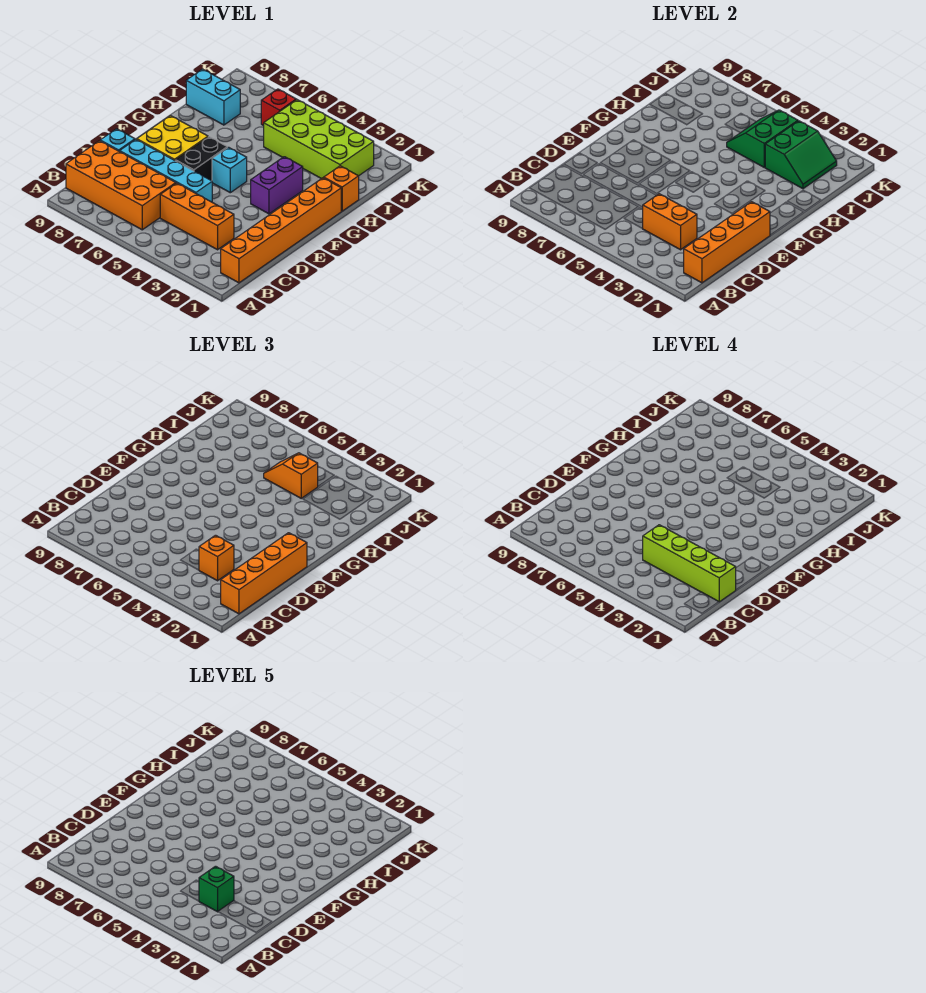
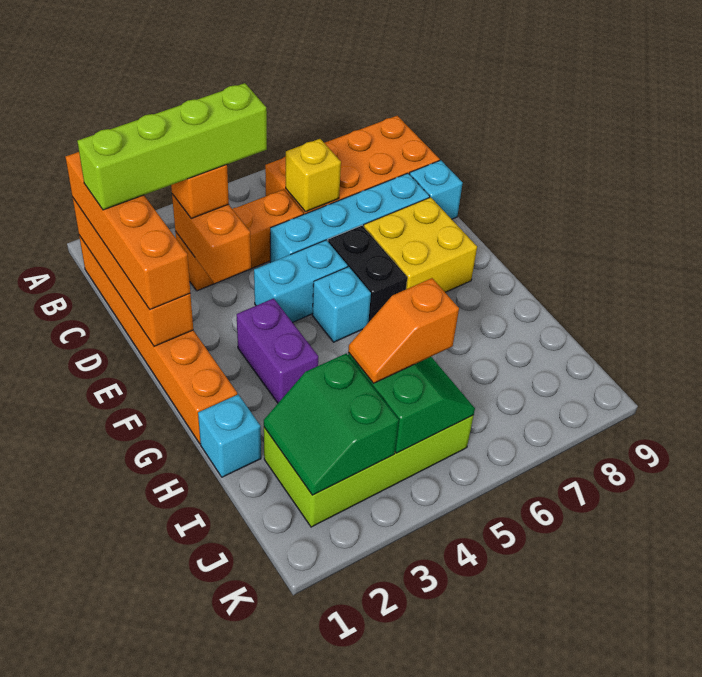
orange brick C3:C4 level 2 -> orange brick C3:D3 level 2
green brick C3 level 5 -> none
none -> yellow brick C6 level 2
orange brick H1 level 1 -> cyan brick H1 level 1
orange slope I4:I5 level 3 top 4 -> orange slope I4:I5 level 3 top 5
cyan brick I8:I9 level 1 -> cyan brick E4:E5 level 1
red brick J6 level 1 -> none

